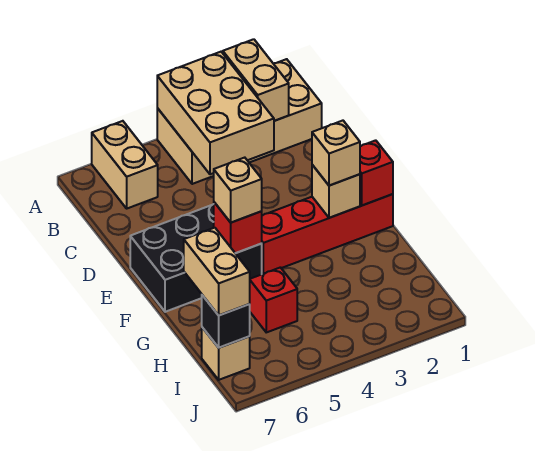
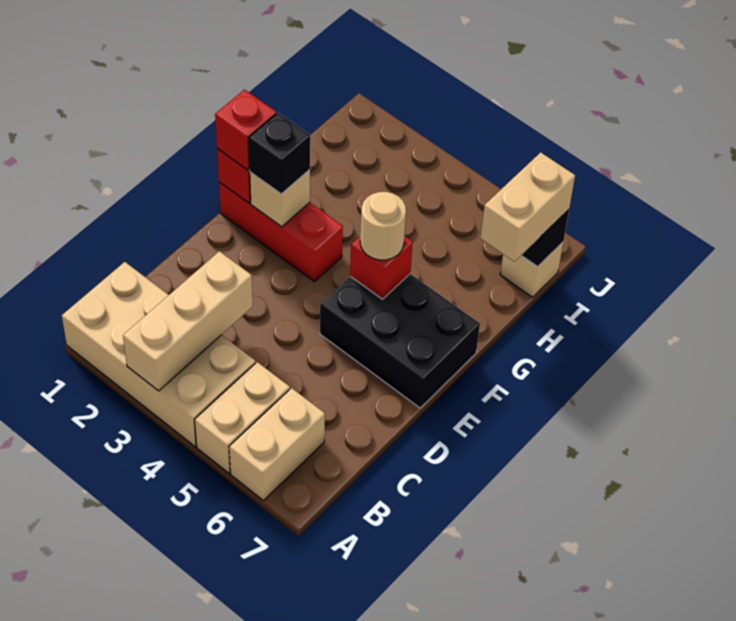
tan brick A2:B2 level 2 -> tan brick A5:B5 level 1
tan brick A3:C4 level 2 -> tan brick A3:C3 level 2
red brick F1:F4 level 1 -> red brick F1:F3 level 1
tan brick F2 level 3 -> black brick F2 level 3
tan brick F5 level 3 -> tan round brick F5 level 3
red brick H5 level 1 -> red brick F1 level 3

